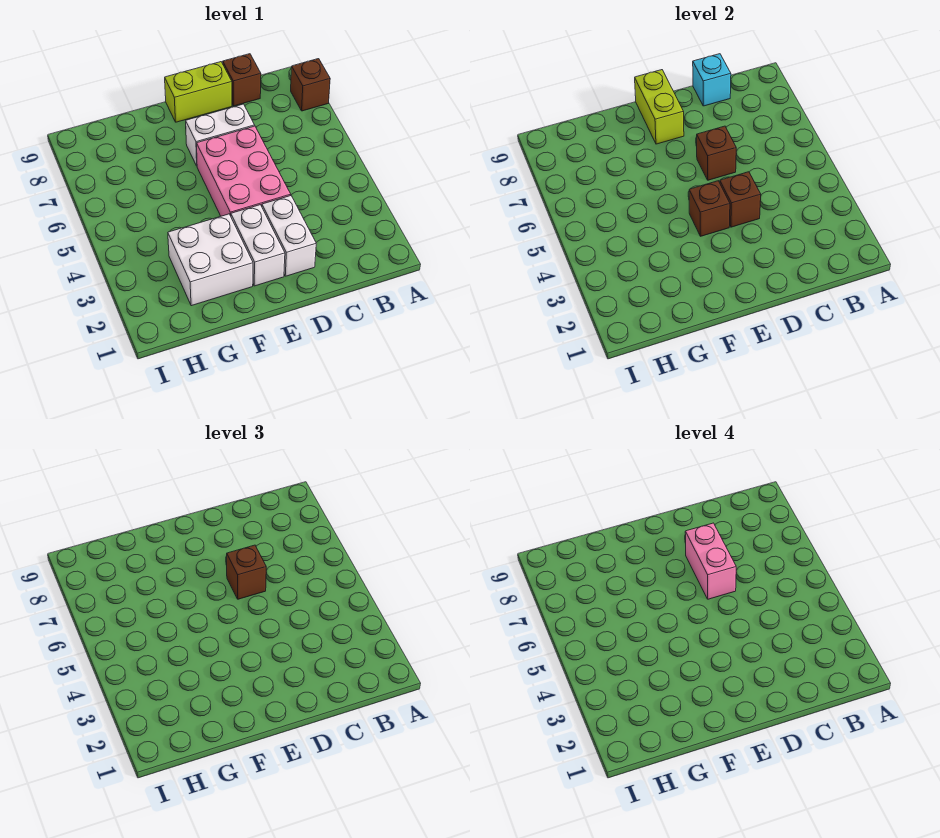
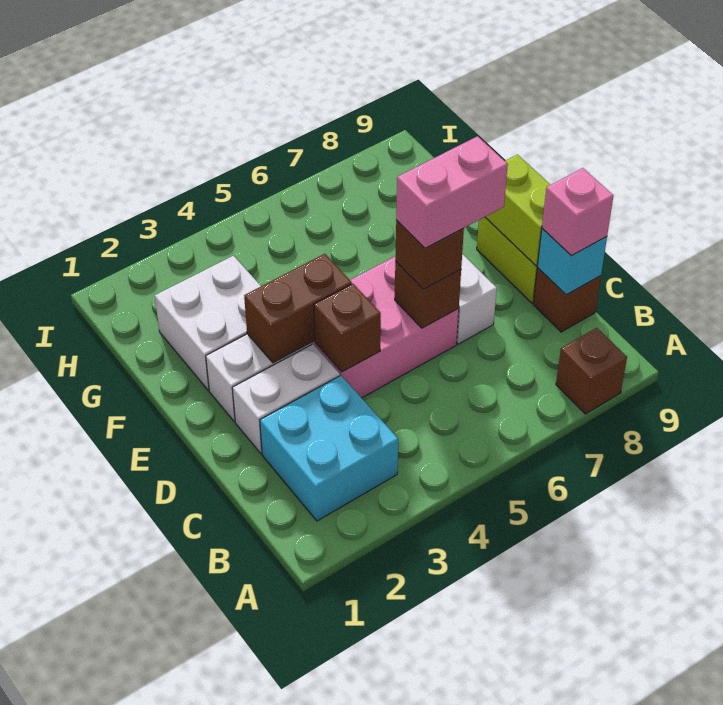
none -> cyan brick B2:C3 level 1
none -> pink brick C9 level 3
brown brick E4 level 2 -> brown brick E3:E4 level 2
lime brick E8:E9 level 2 -> lime brick D9:E9 level 2

